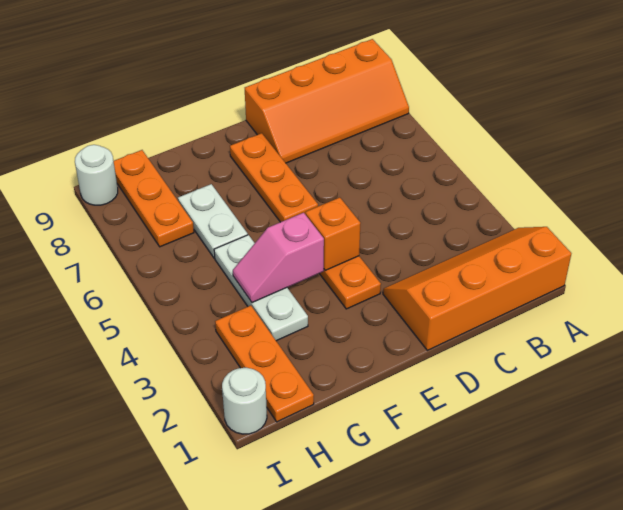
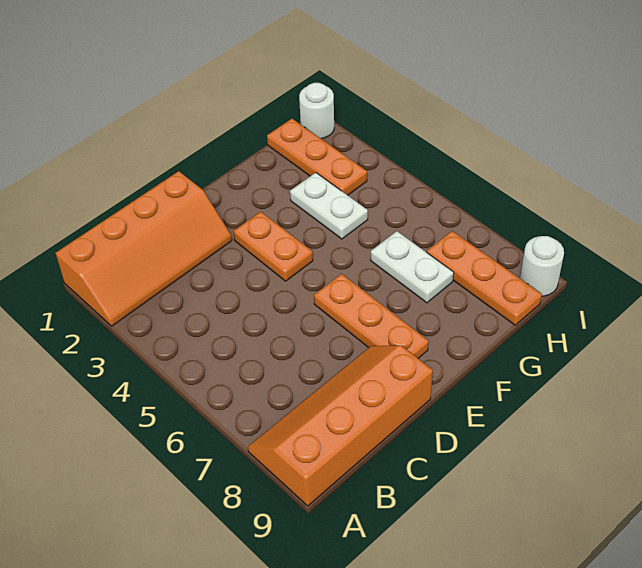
orange brick E4 level 2 -> none
pink slope F4:G4 level 2 top F -> none
white plate G3:G5 level 1 -> white plate G3:G4 level 1

